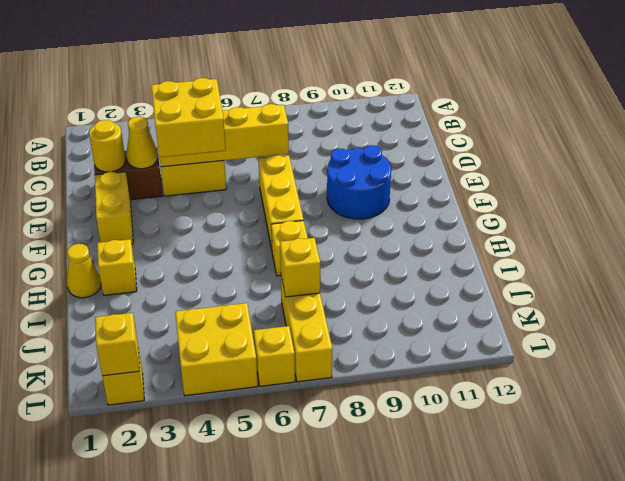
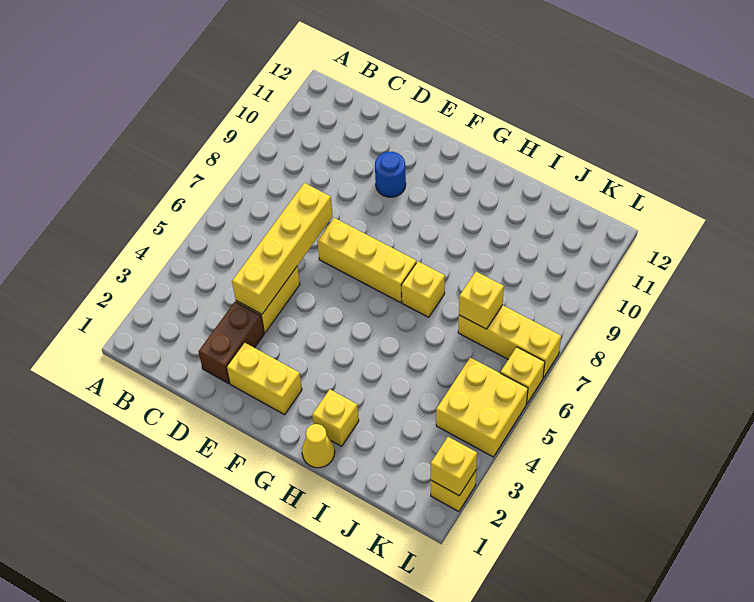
yellow round brick D2 level 2 -> none
yellow cone D3 level 2 -> none
yellow brick D4:E5 level 3 -> none
blue round brick E9:F10 level 1 -> blue round brick E10 level 1

